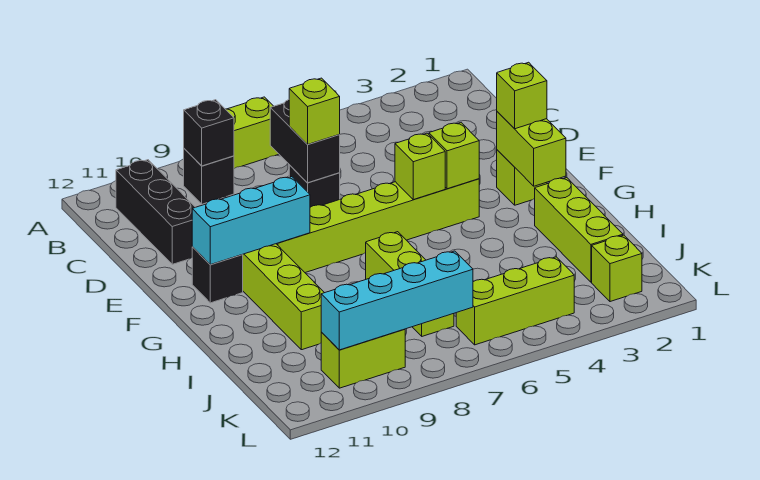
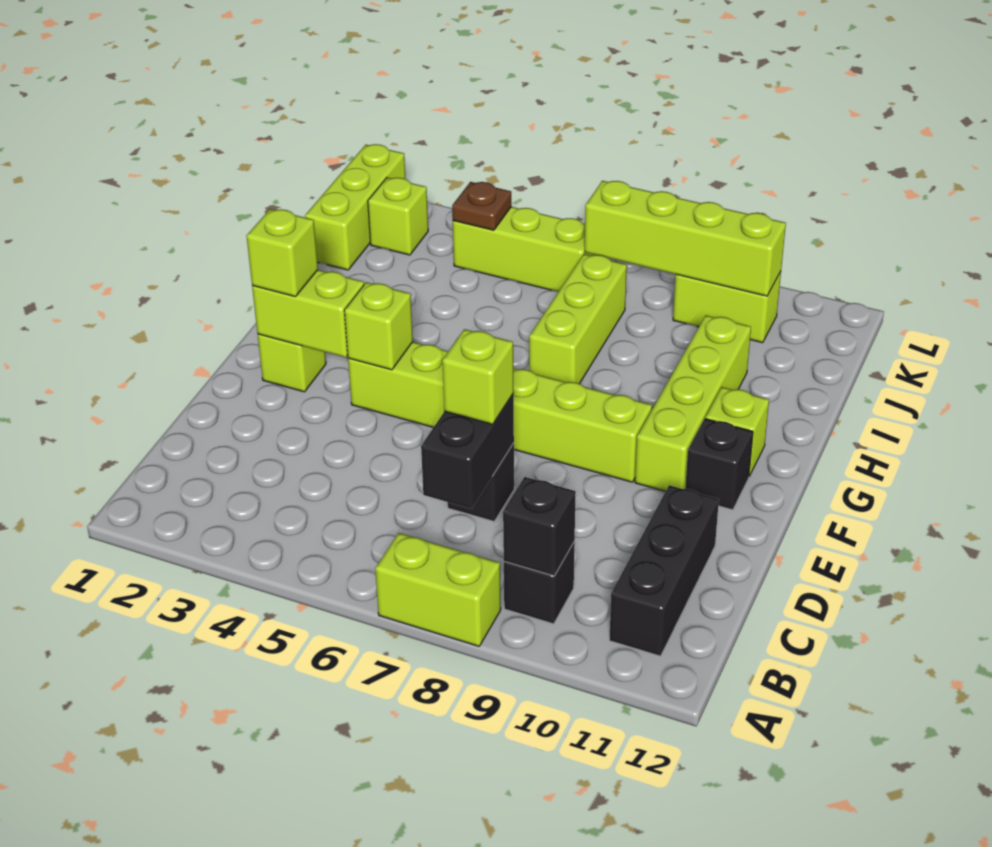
lime brick F2:G2 level 2 -> lime brick F2:F3 level 2
lime brick F5 level 2 -> lime brick G11 level 1
cyan brick F9:F11 level 2 -> none
lime brick H2:J2 level 1 -> lime brick J1:L1 level 1
none -> brown plate K4 level 2
cyan brick K7:K10 level 2 -> lime brick K7:K10 level 2

